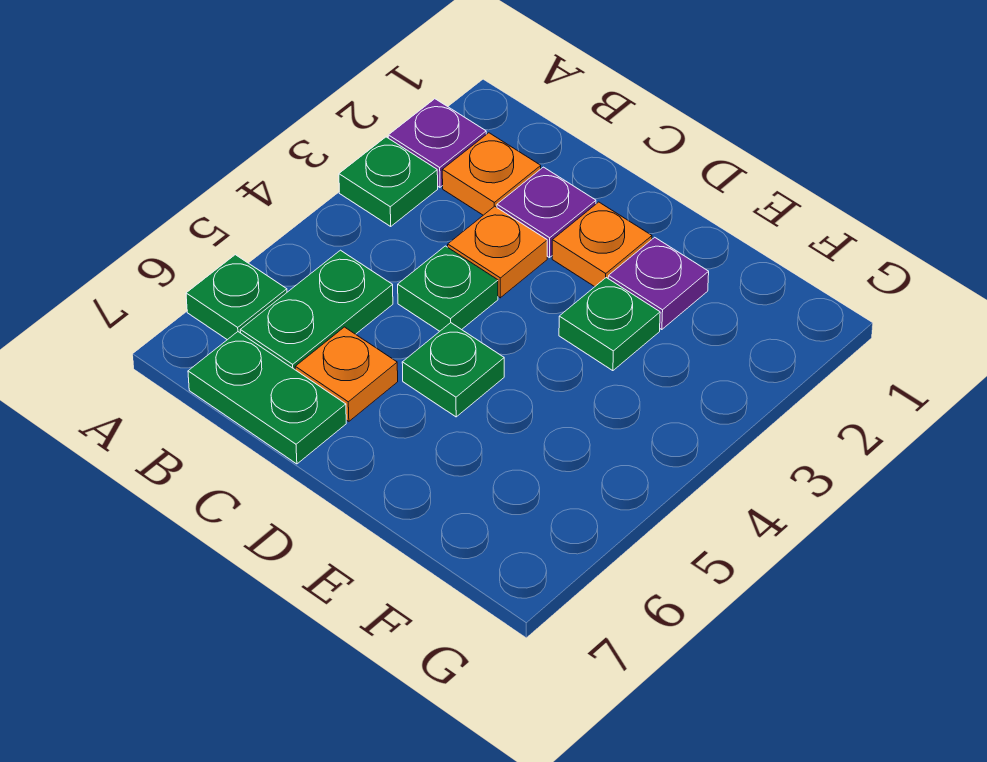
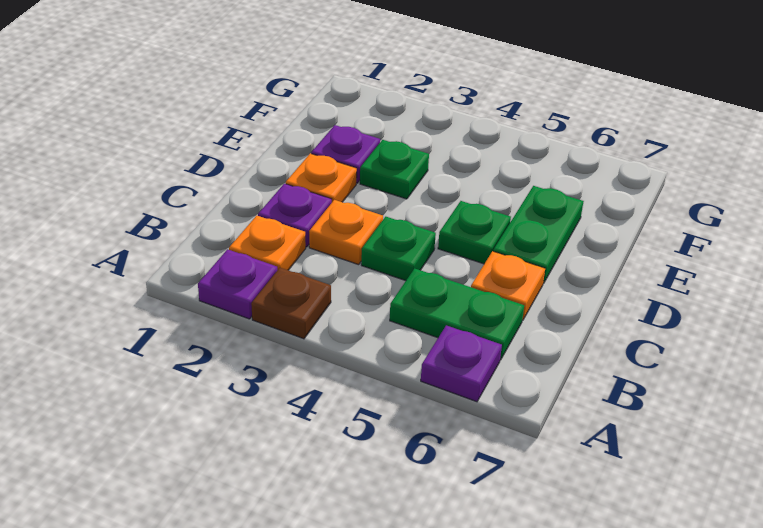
green plate A3 level 1 -> brown plate A3 level 1
green plate A6 level 1 -> purple plate A6 level 1
green plate B7:C7 level 1 -> green plate D6:E6 level 1

